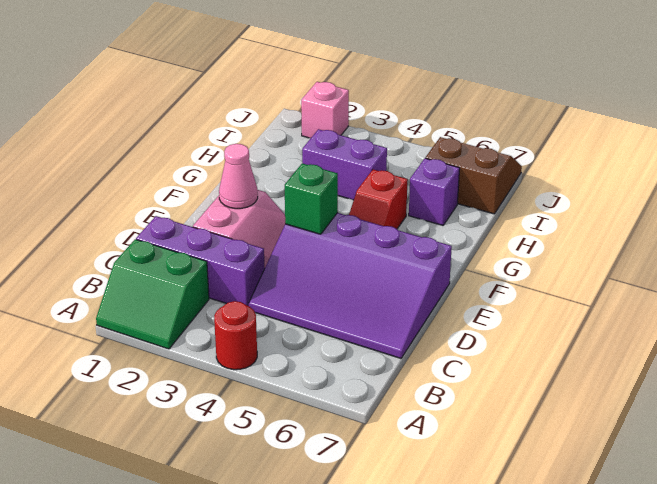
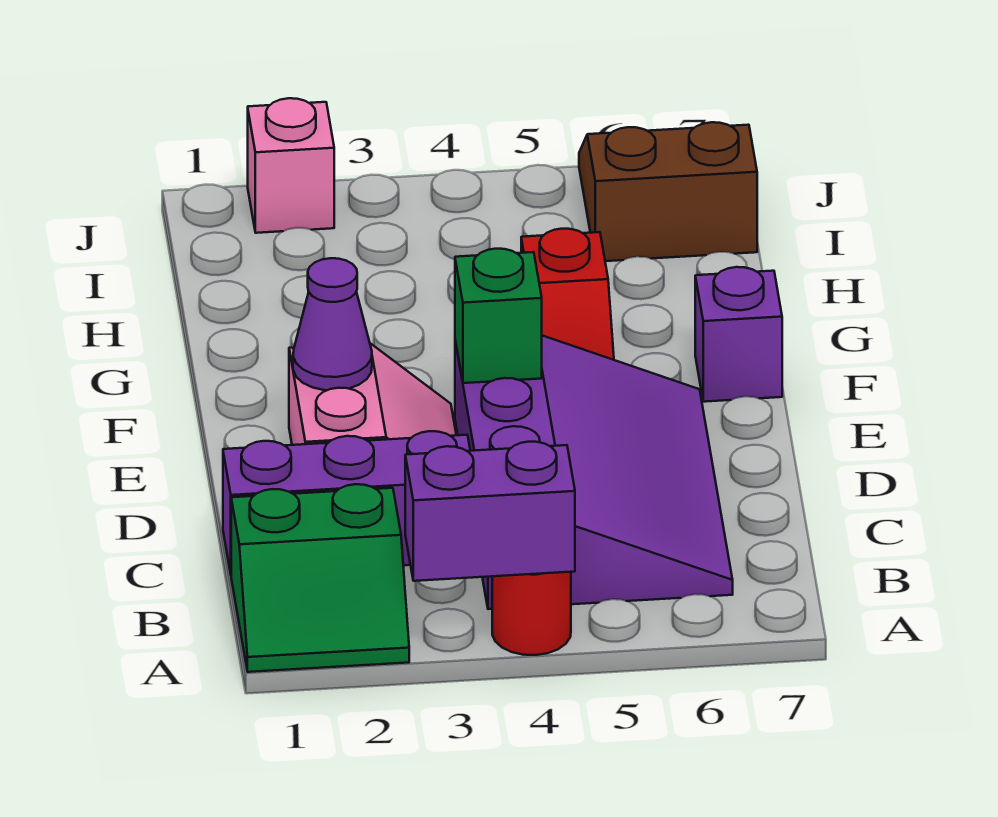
purple slope C4:E7 level 1 top E -> purple slope B4:E6 level 1 top 4
pink cone E2 level 2 -> purple cone E2 level 2
purple brick H3:H4 level 1 -> purple brick A3:A4 level 2
purple brick H6 level 1 -> purple brick F7 level 1

